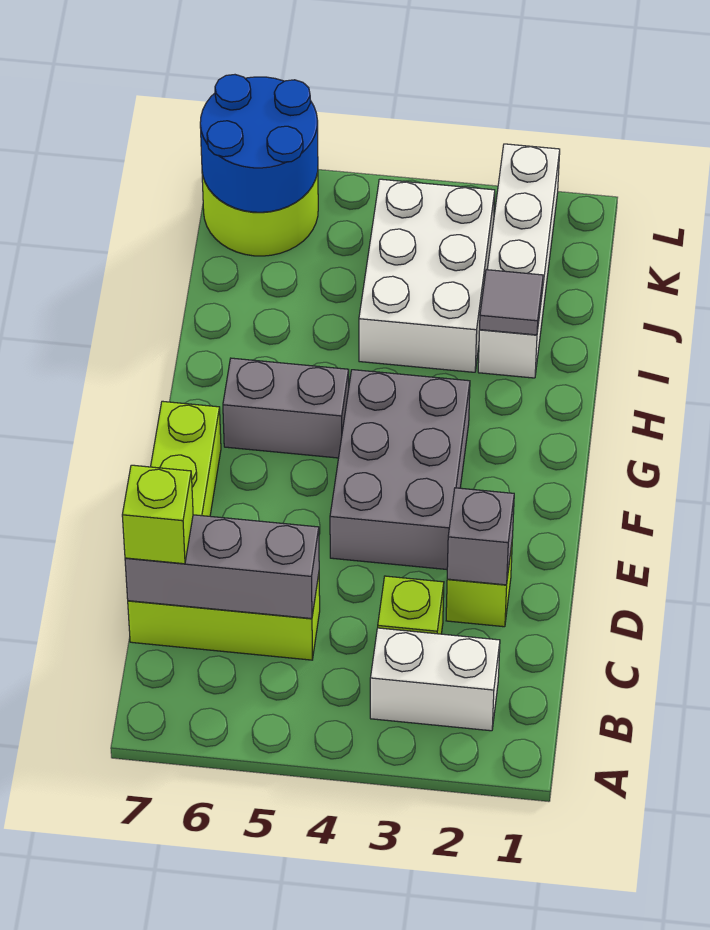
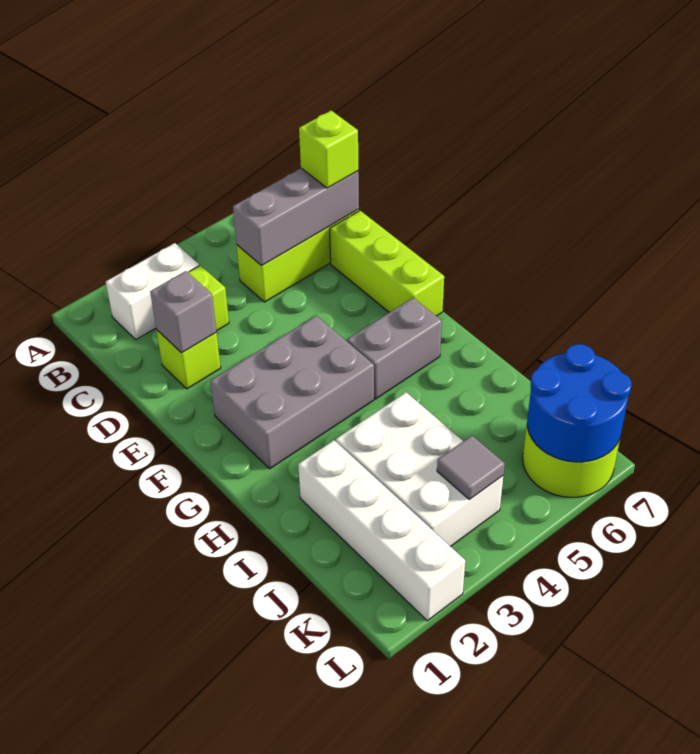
grey brick E3:G4 level 1 -> grey brick F2:G4 level 1
grey tile I2 level 2 -> grey tile K4 level 2

